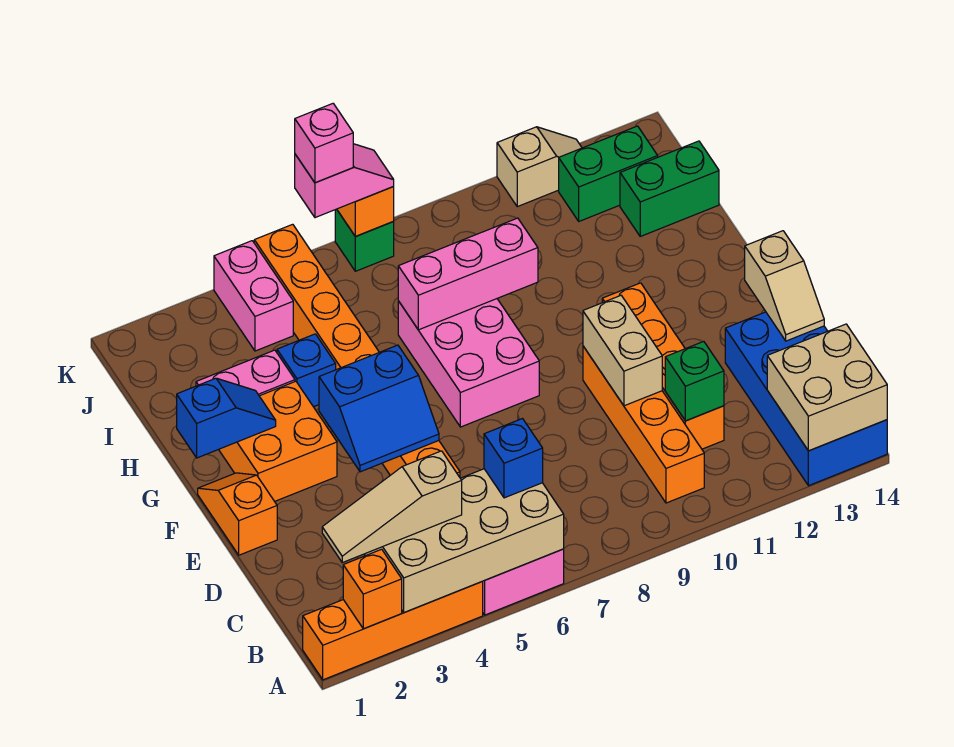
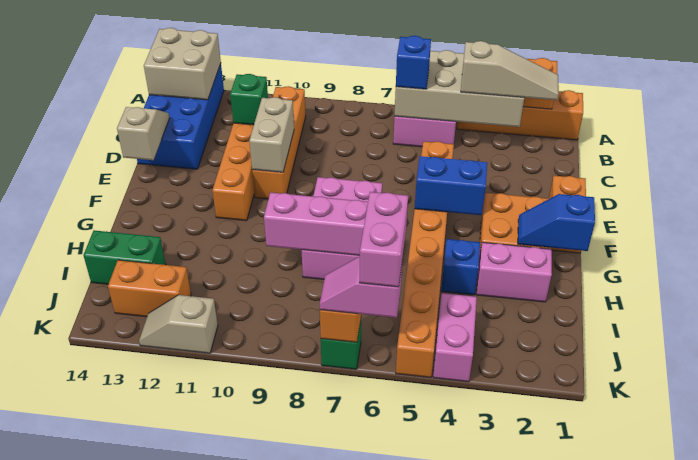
green brick J12:J13 level 1 -> orange brick J12:J13 level 1
pink brick K6 level 4 -> pink brick J6:K6 level 4

